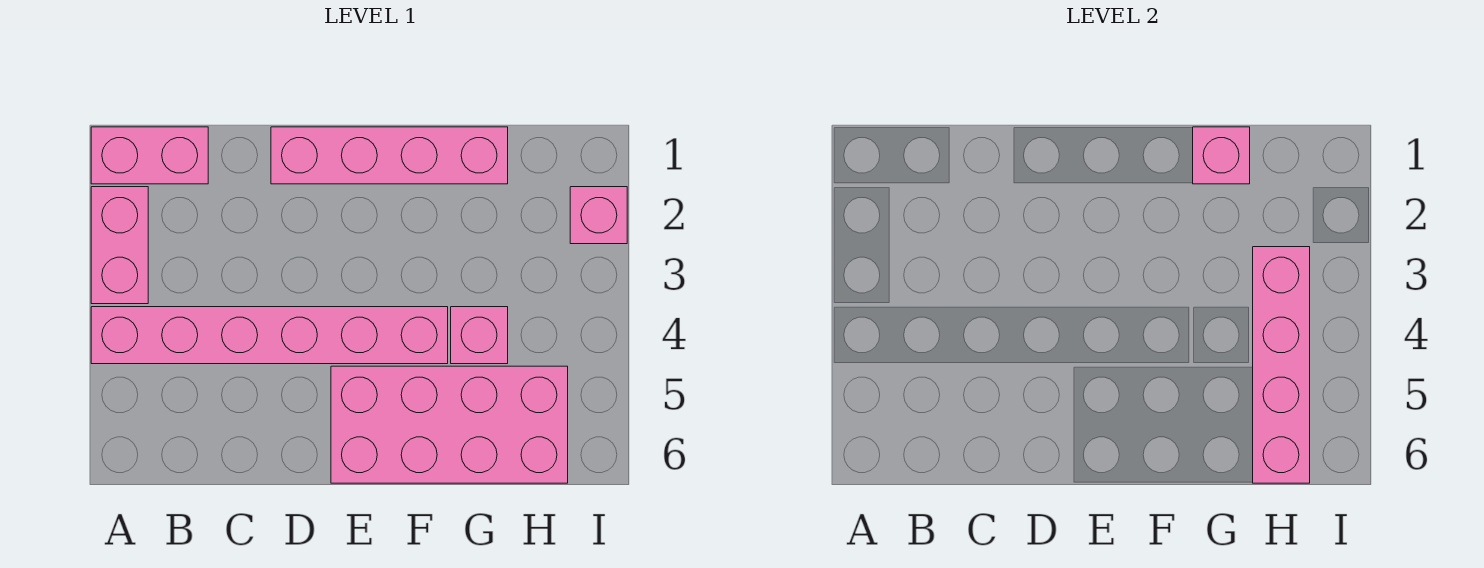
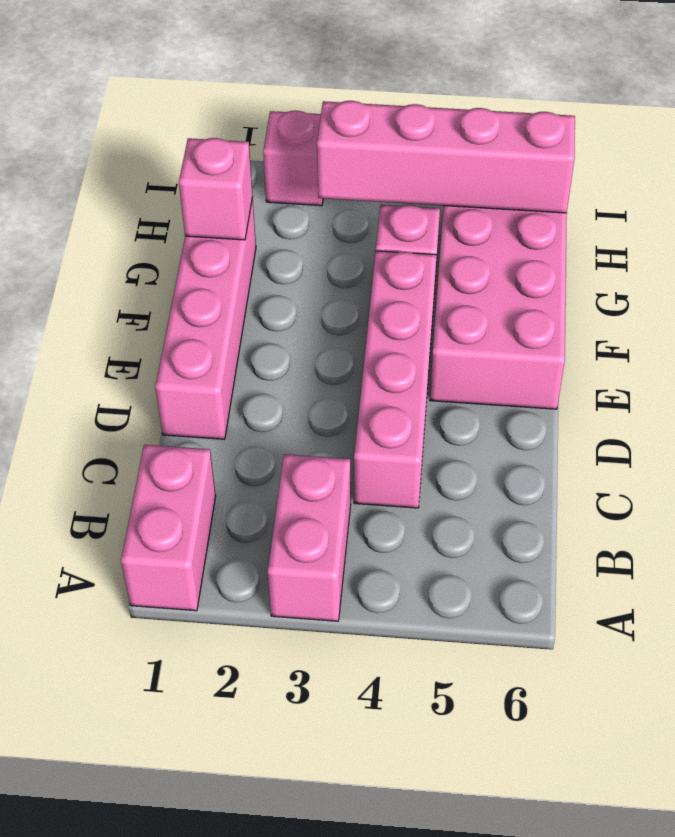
pink brick A2:A3 level 1 -> pink brick A3:B3 level 1
pink brick A4:F4 level 1 -> pink brick C4:F4 level 1

